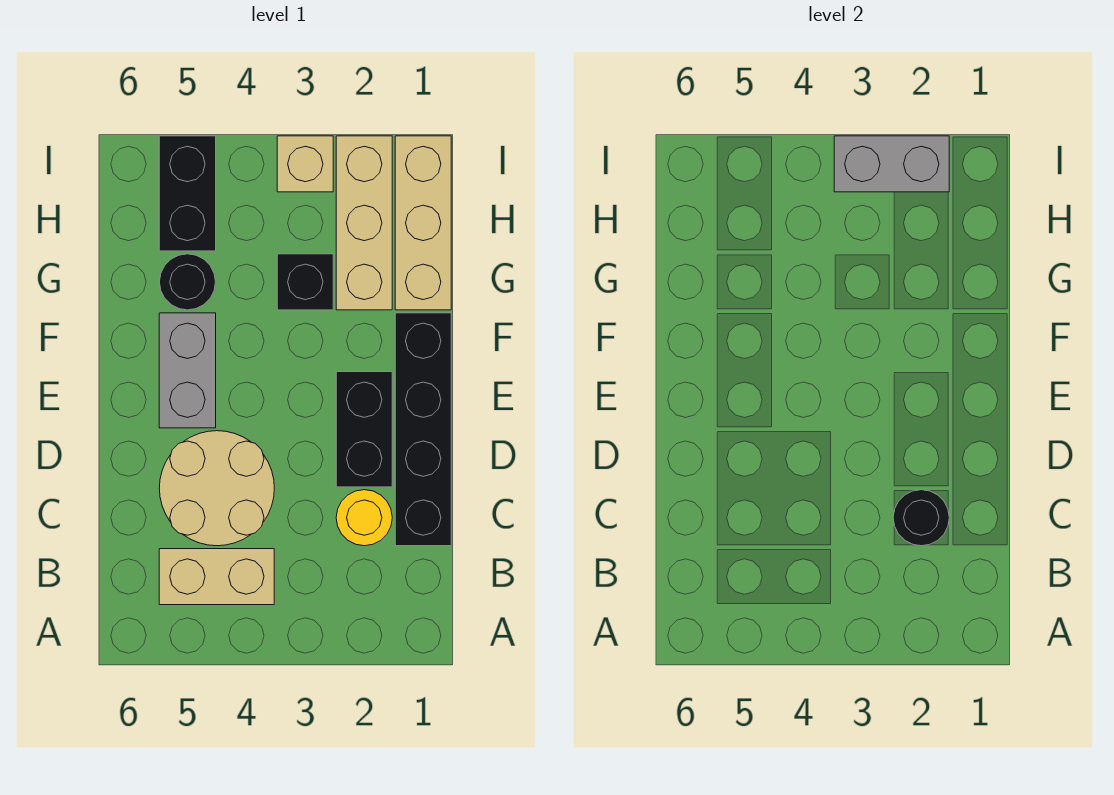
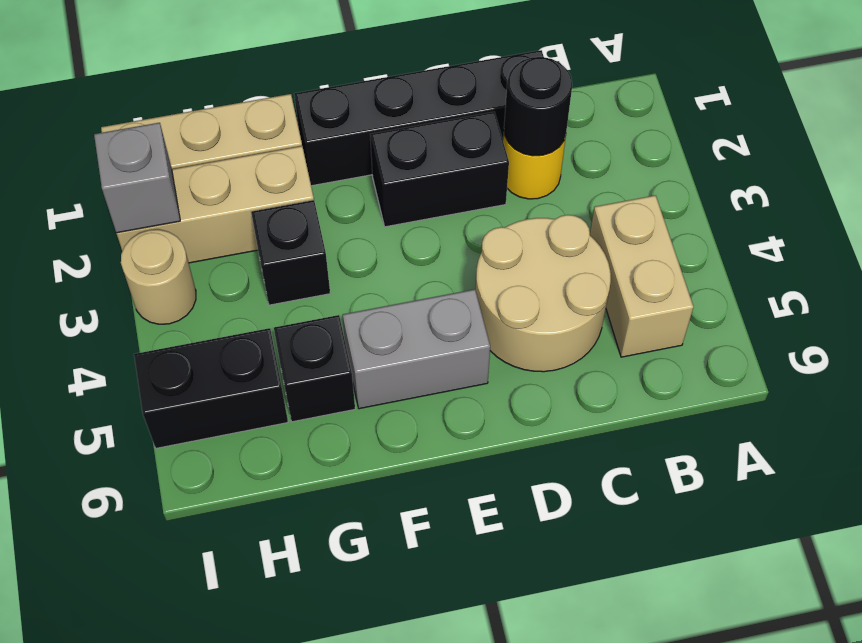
black round brick G5 level 1 -> black brick G5 level 1
grey brick I2:I3 level 2 -> grey brick I2 level 2
tan brick I3 level 1 -> tan round brick I3 level 1

